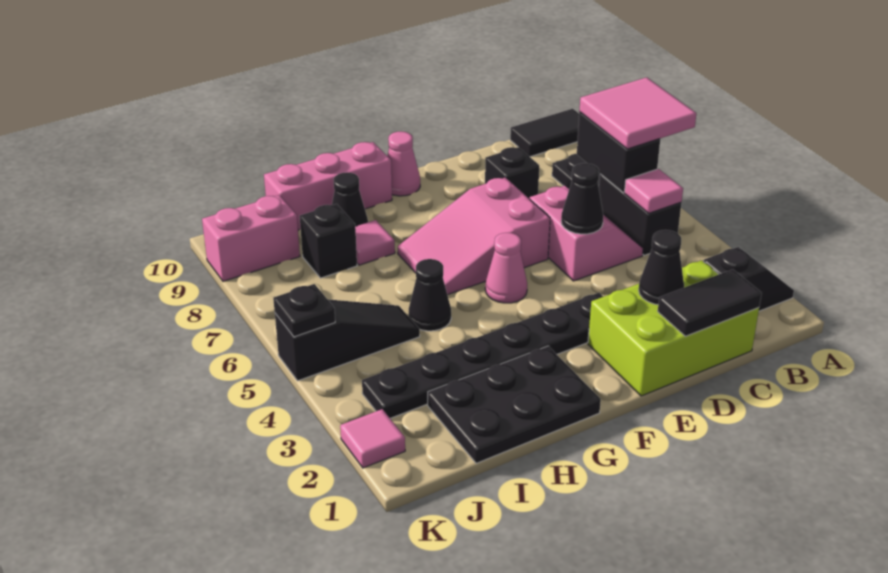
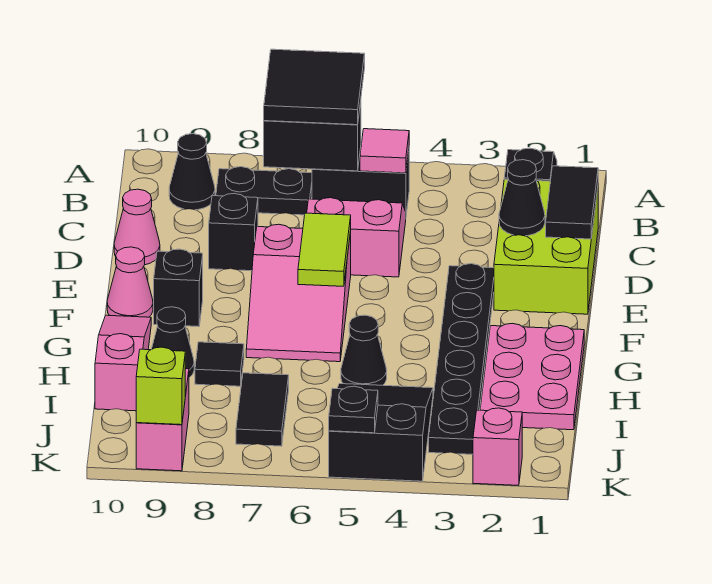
pink tile A6:B7 level 3 -> black tile A6:B7 level 3
black tile A10:B10 level 1 -> black tile I7:J7 level 1
black cone D5 level 2 -> black cone B9 level 1
none -> lime tile E6:F6 level 2
pink cone F5 level 1 -> pink cone D10 level 1
black plate G1:I2 level 1 -> pink plate G1:I2 level 1
pink brick G10:I10 level 1 -> pink slope G10:I10 level 1 top I
pink tile H8 level 1 -> black tile H8 level 1
black slope I5:K5 level 1 top K -> black slope I4:K5 level 1 top K
black brick I8 level 1 -> black brick F9 level 1
pink tile K2 level 1 -> pink brick K2 level 1
none -> lime brick K9 level 2

